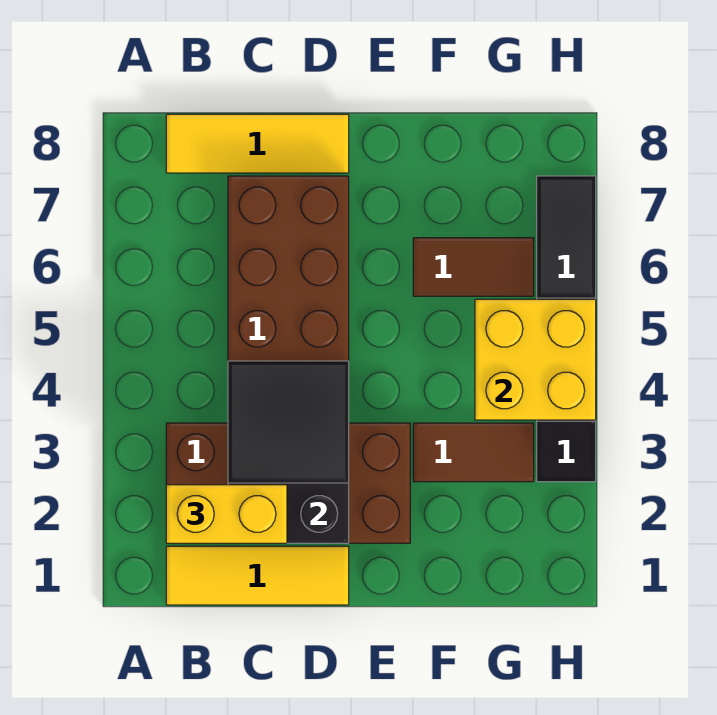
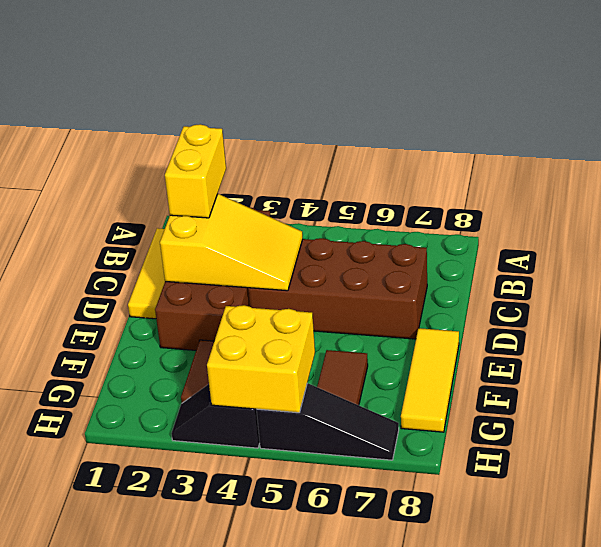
yellow tile B8:D8 level 1 -> yellow tile E8:G8 level 1
black slope C2:D4 level 2 top 2 -> yellow slope C2:D4 level 2 top 2

